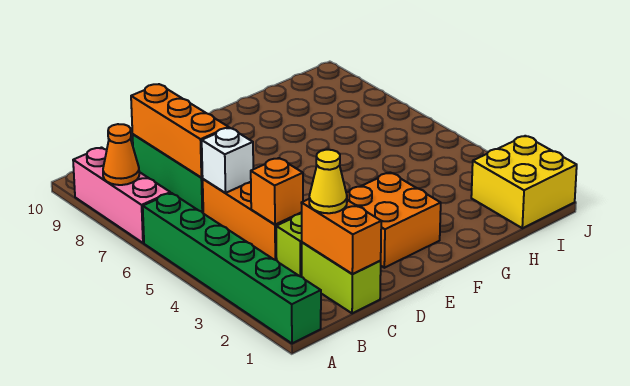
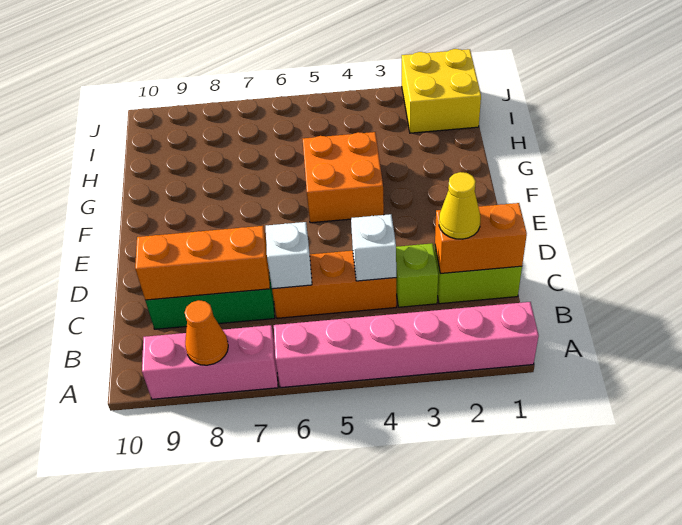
green brick A1:A6 level 1 -> pink brick A1:A6 level 1
orange brick C4 level 2 -> white brick C4 level 2
orange brick E2:F3 level 1 -> orange brick F4:G5 level 1

